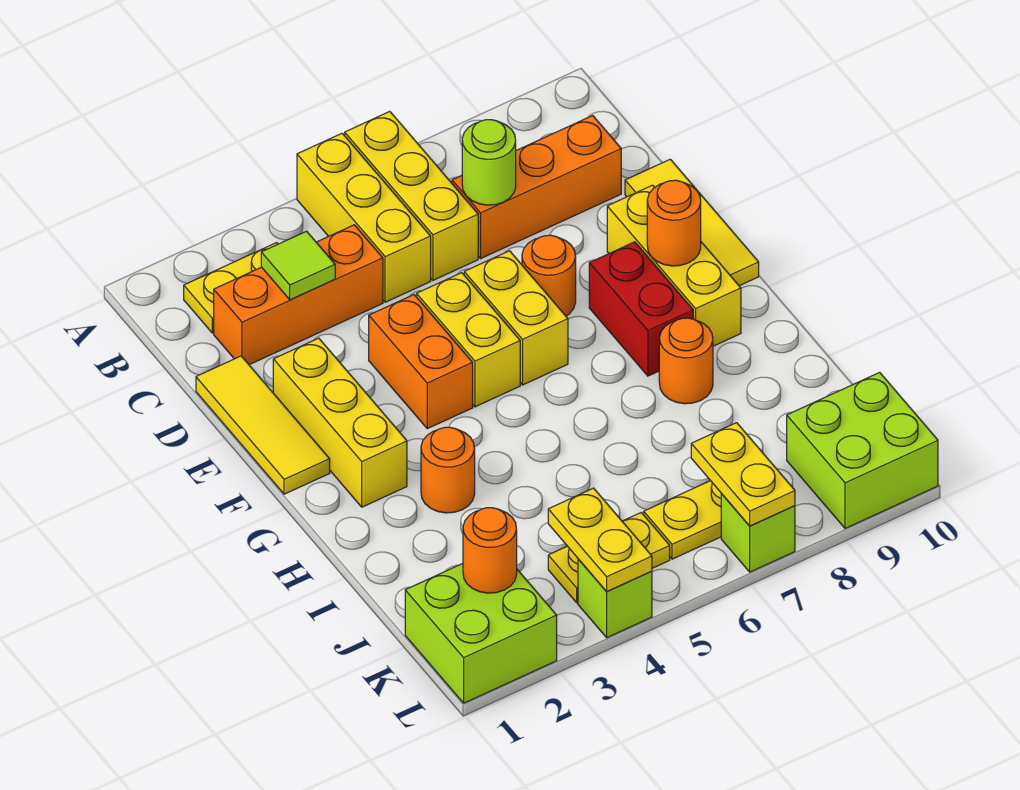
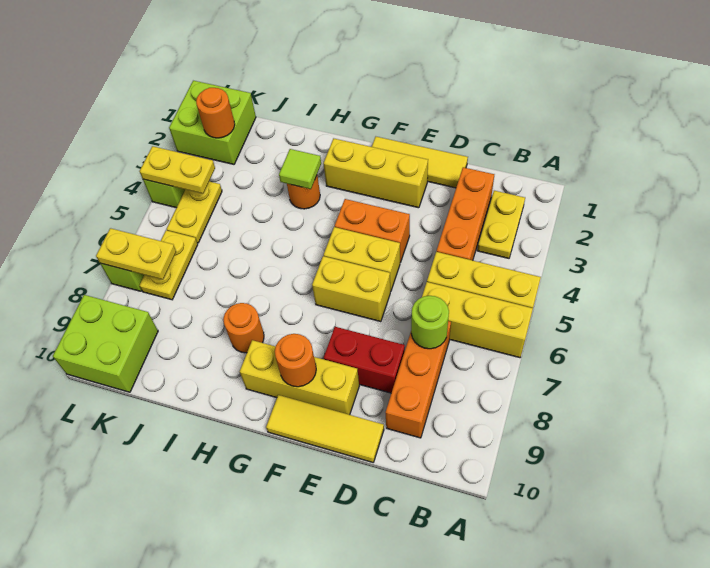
lime tile C3 level 2 -> lime tile H3 level 2
orange round brick E7 level 1 -> none
red brick F8:G8 level 1 -> red brick D8:E8 level 1

